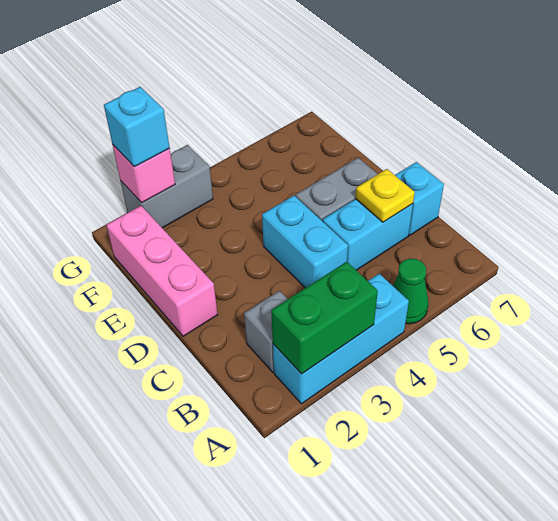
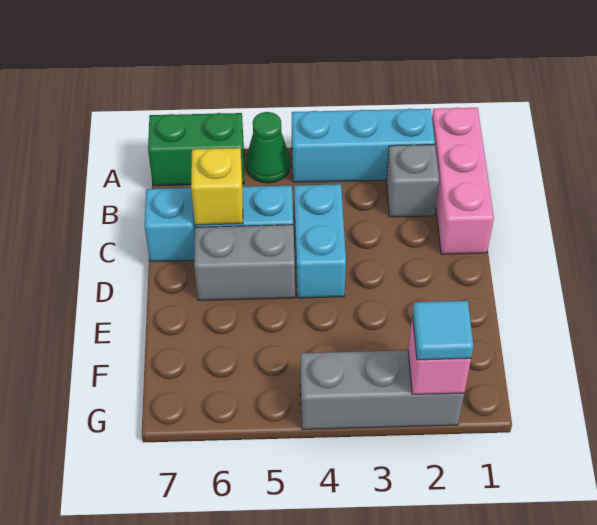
green brick A2:A3 level 2 -> green brick A6:A7 level 1
yellow plate C6 level 2 -> yellow brick C6 level 2
pink brick D1:F1 level 1 -> pink brick A1:C1 level 1
grey brick G2:G3 level 1 -> grey brick G2:G4 level 1
cyan brick G2 level 3 -> cyan tile G2 level 3

